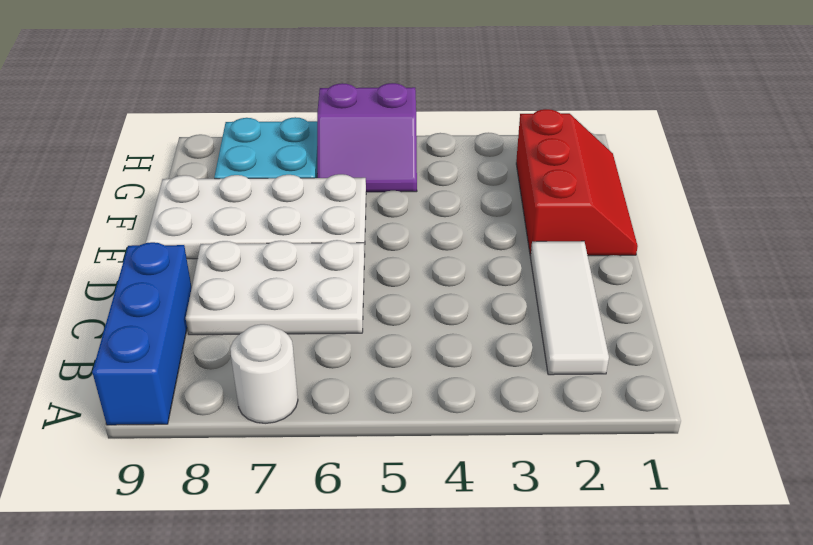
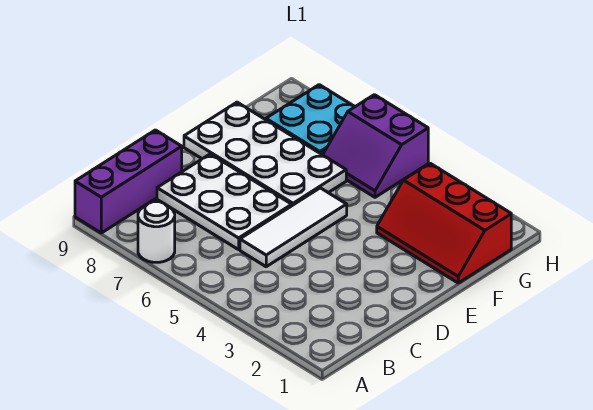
blue brick A9:C9 level 1 -> purple brick A9:C9 level 1
white tile B2:D2 level 1 -> white tile C5:E5 level 1
red slope E1:G2 level 1 top 2 -> red slope F1:G3 level 1 top G

